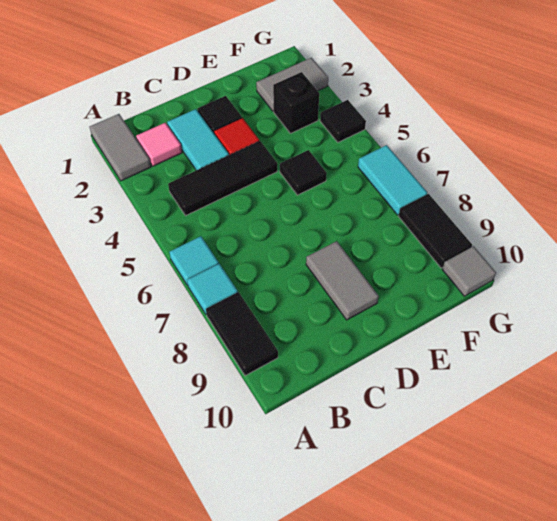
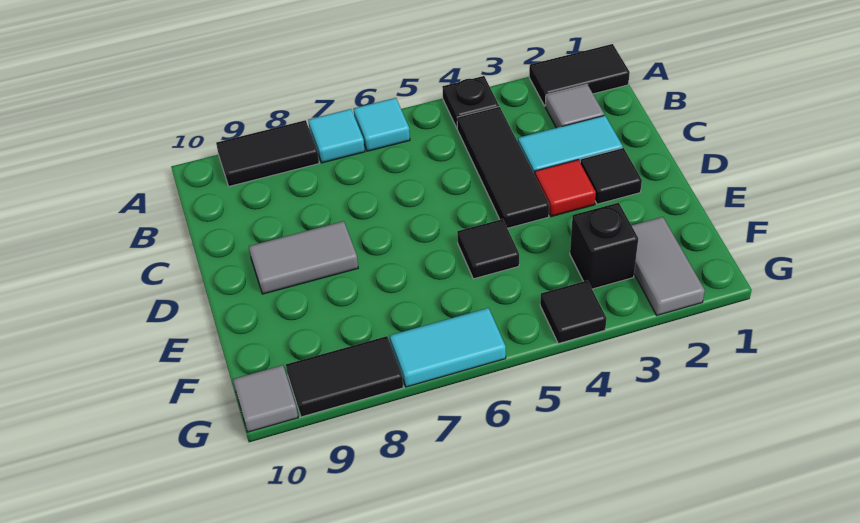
grey tile A1:A2 level 1 -> black tile A1:A2 level 1
none -> black plate A4 level 1
pink tile B2 level 1 -> grey tile B2 level 1

